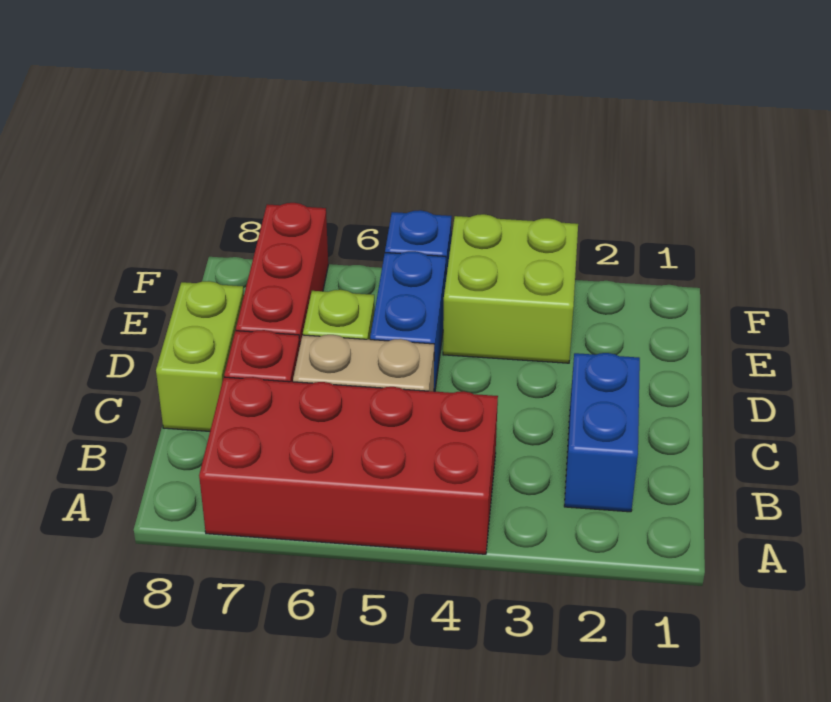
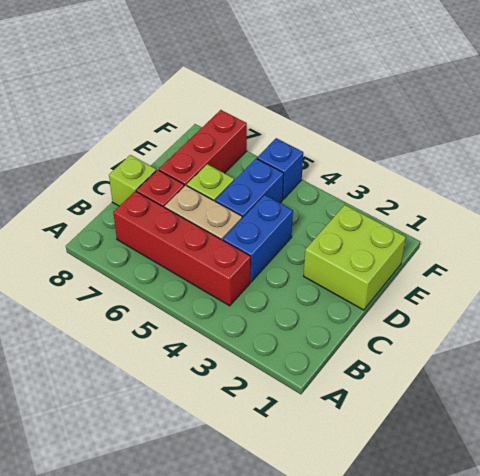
red brick A4:B7 level 1 -> red brick B4:B7 level 1
blue brick B2:C2 level 1 -> blue brick C4:D4 level 1
lime brick C8:D8 level 1 -> lime brick C8 level 1
lime brick E3:F4 level 1 -> lime brick D1:E2 level 1

